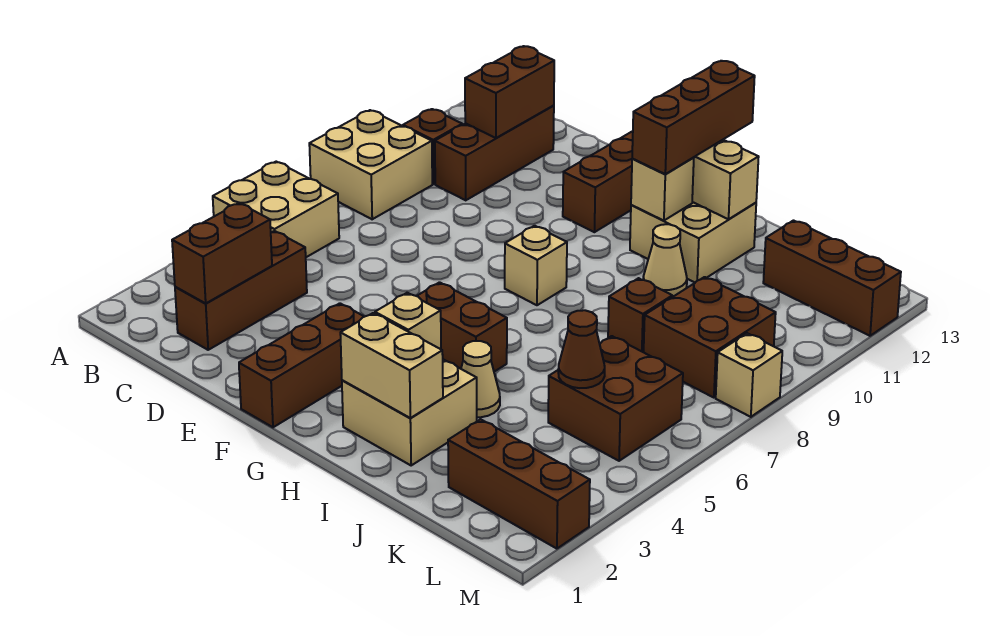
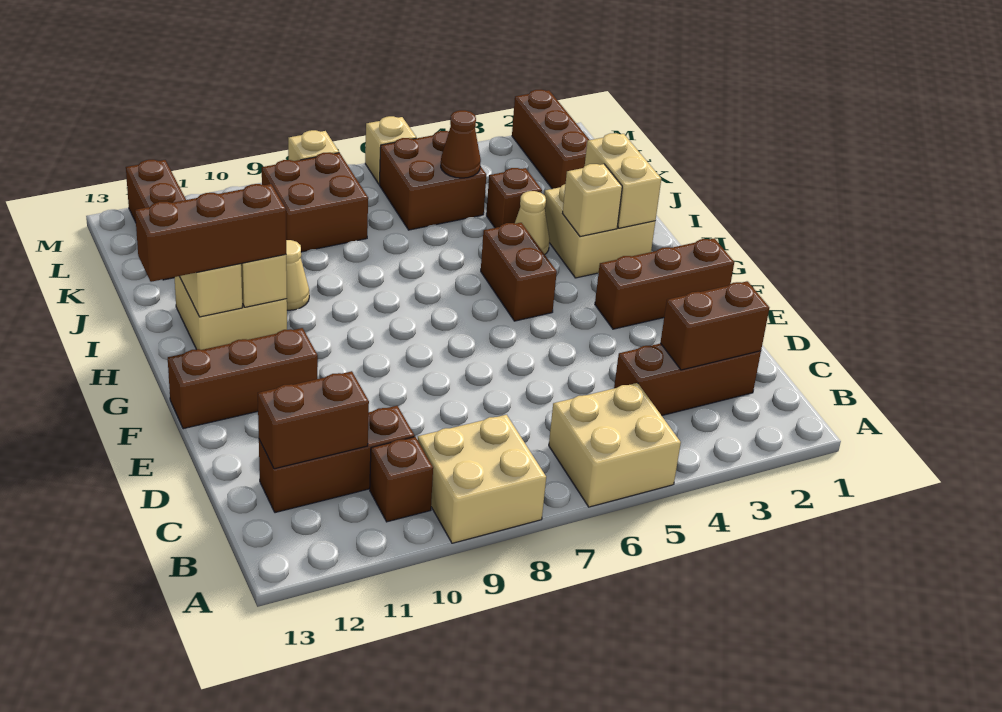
tan brick G8 level 1 -> tan brick M6 level 1
brown brick J8 level 1 -> brown brick J4 level 1

